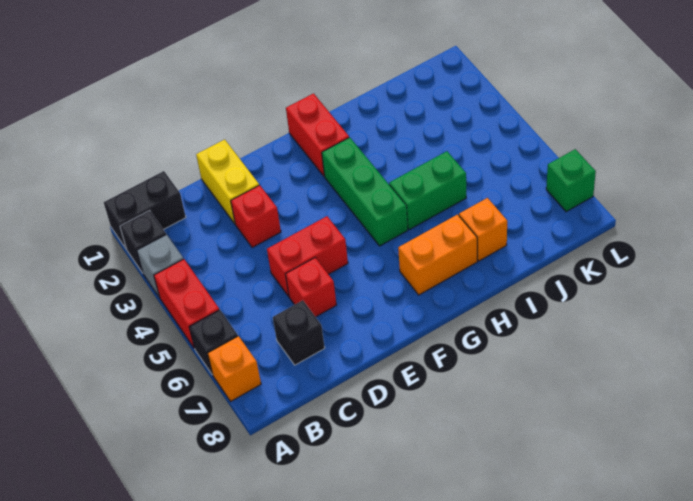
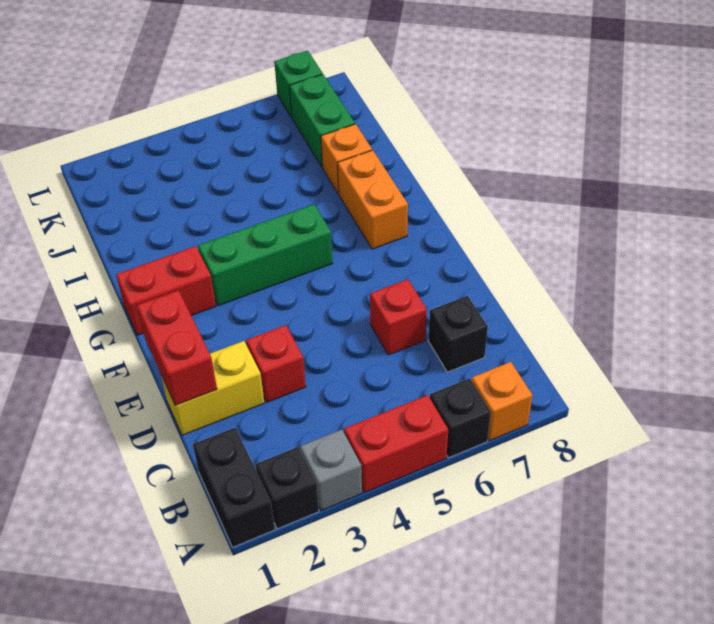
red brick D5:E5 level 1 -> red brick D1:E1 level 2
green brick H5:I5 level 1 -> green brick J7:K7 level 1

